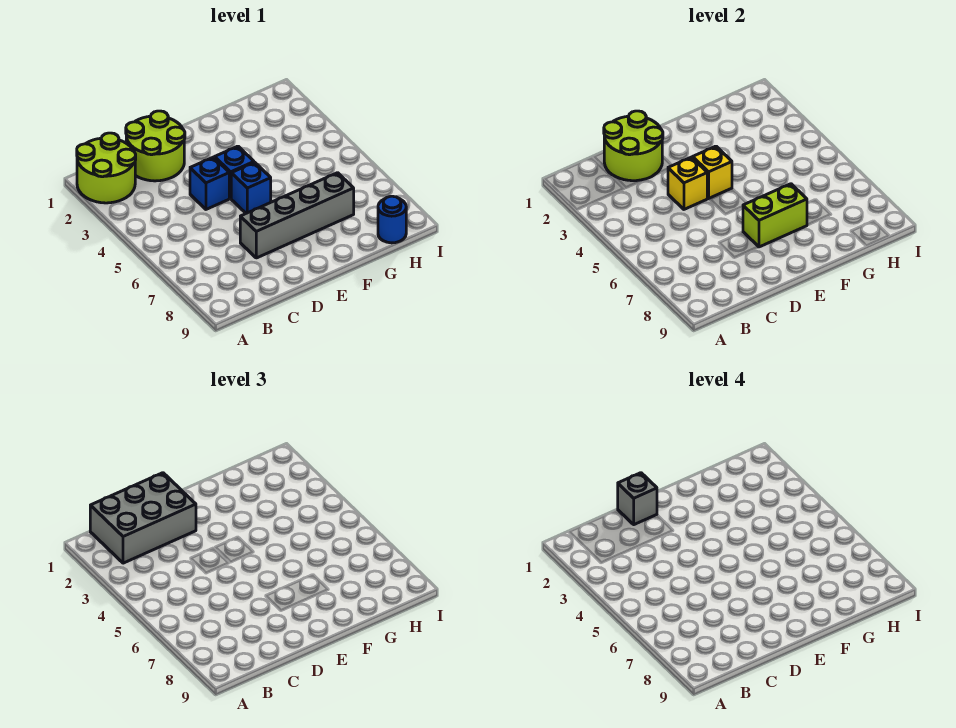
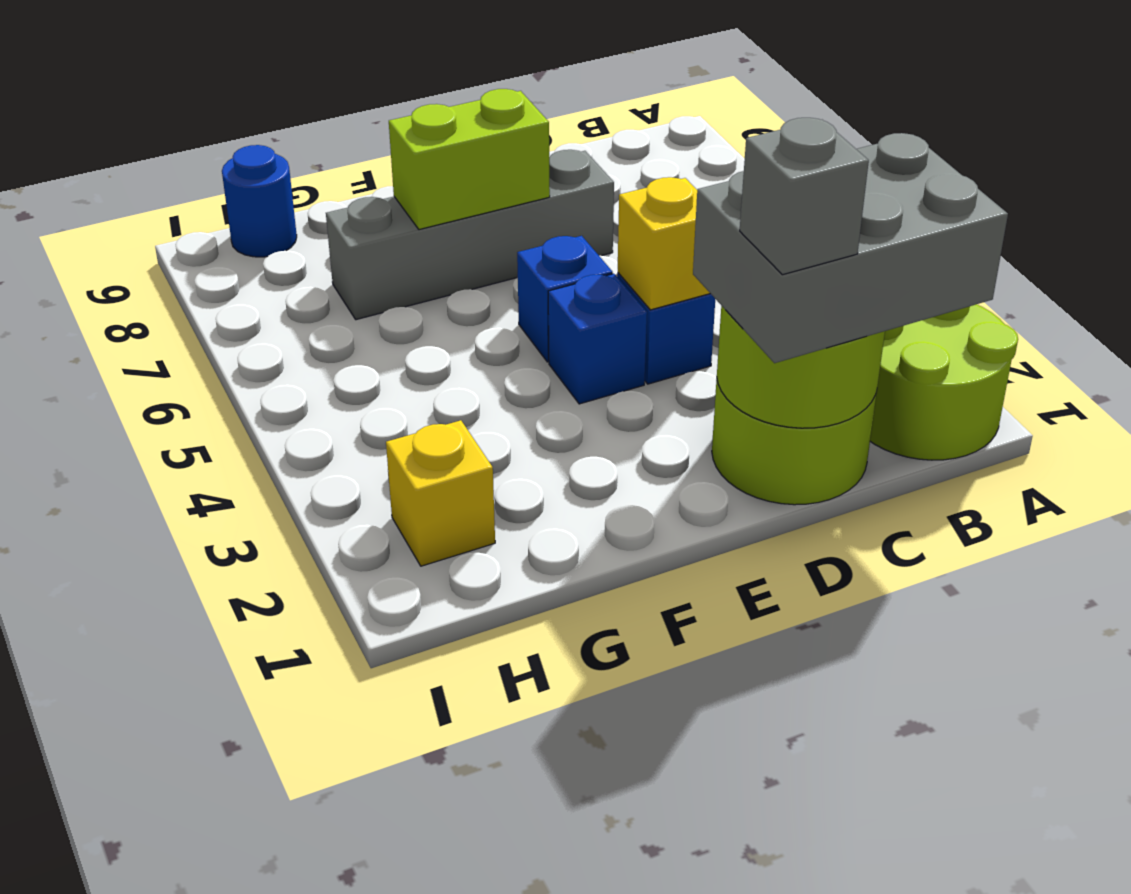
yellow brick E4 level 2 -> yellow brick H2 level 1

